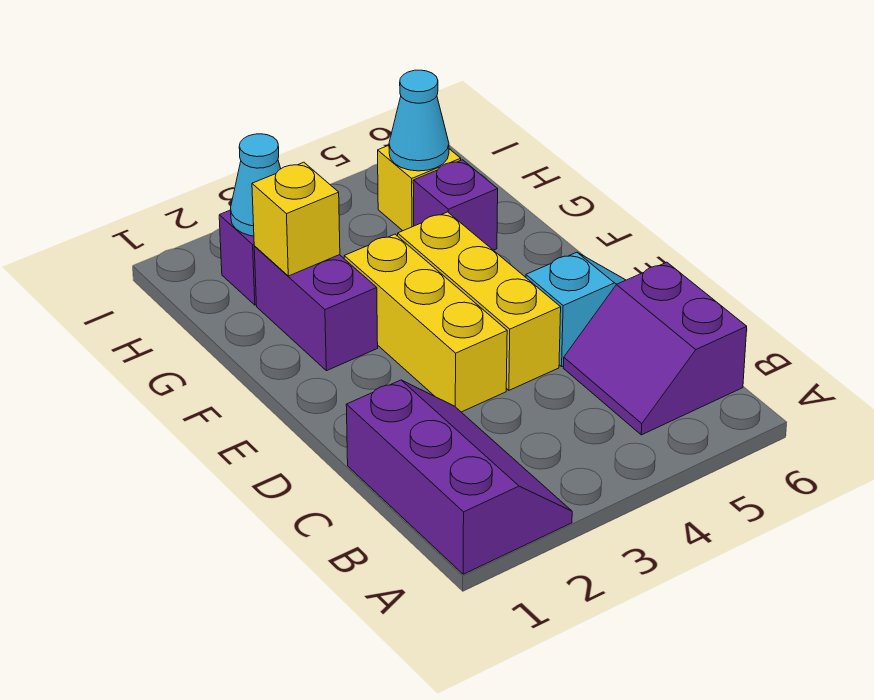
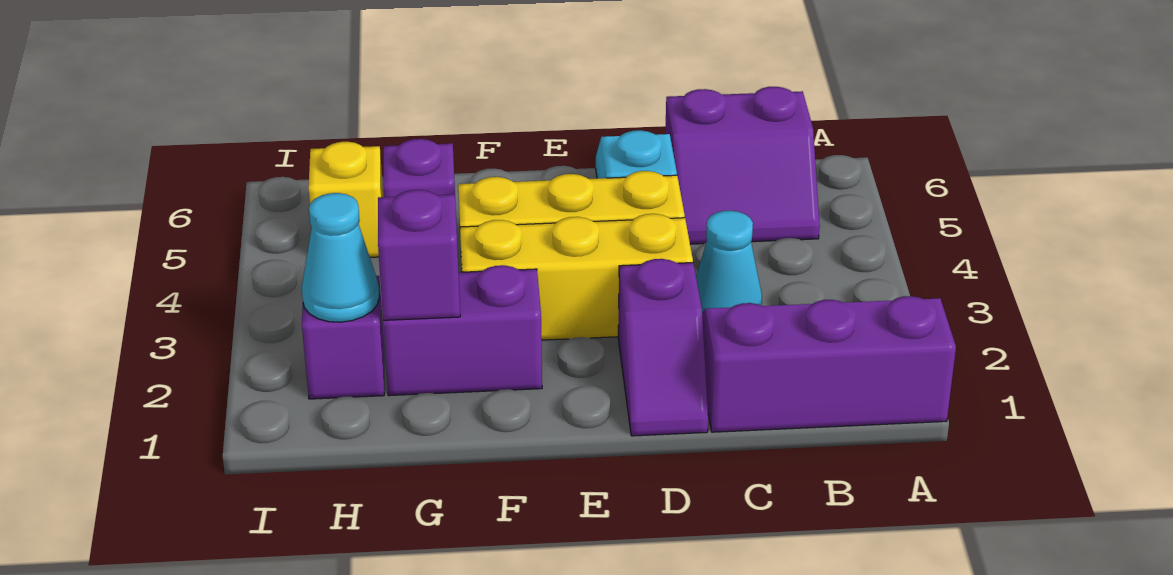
none -> purple slope D1:D2 level 1 top 2
yellow brick G2 level 2 -> purple brick G2 level 2
cyan cone H5 level 2 -> cyan cone C3 level 1

